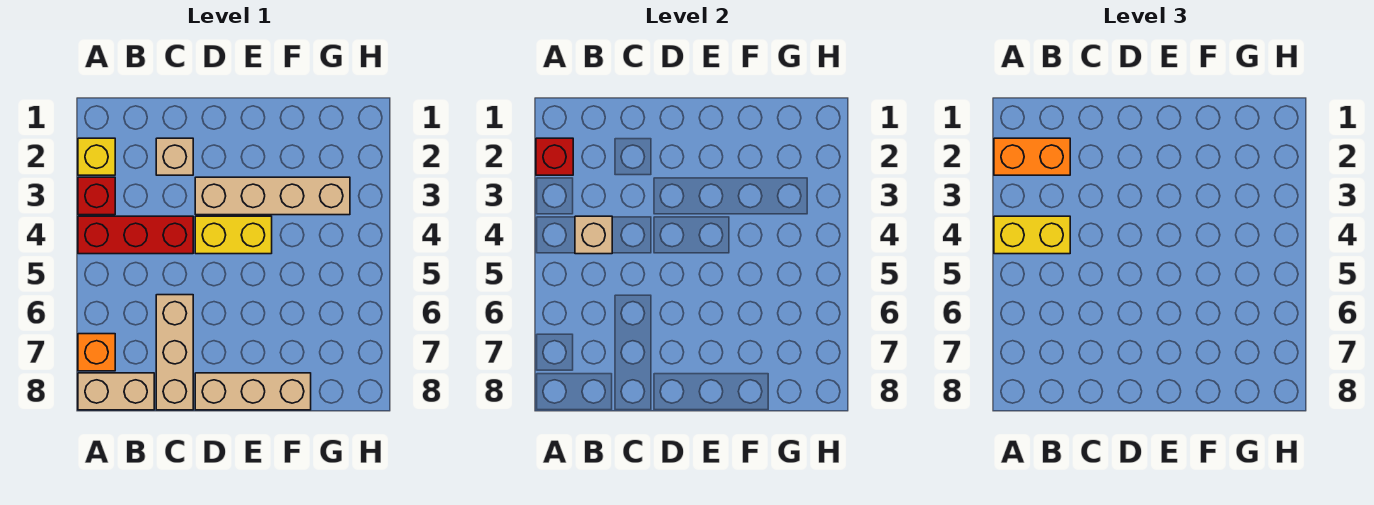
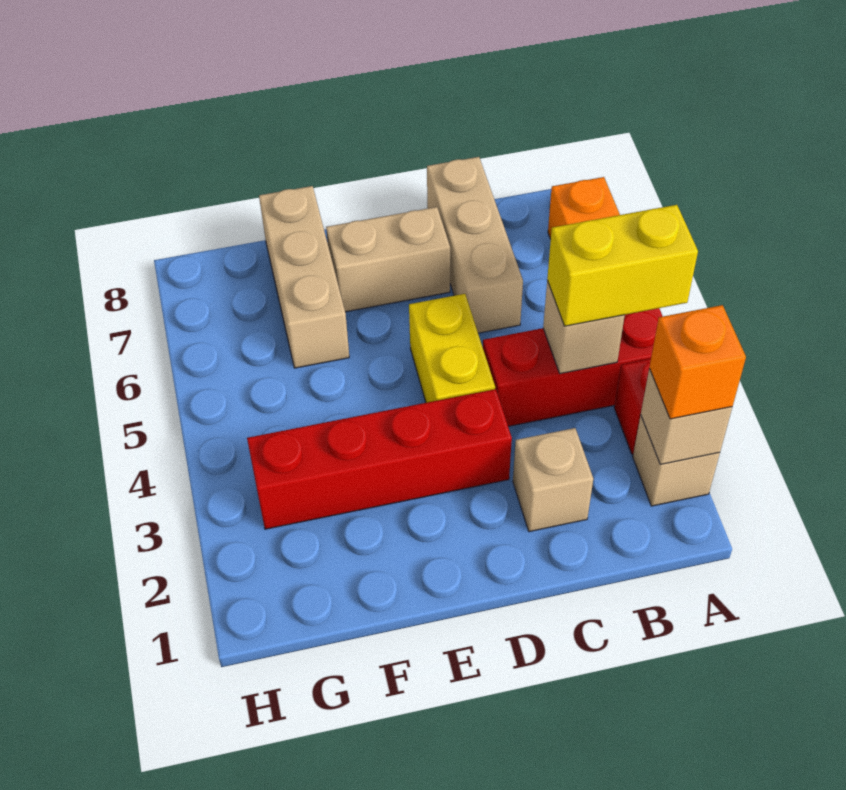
yellow brick A2 level 1 -> tan brick A2 level 1
red brick A2 level 2 -> tan brick A2 level 2
orange brick A2:B2 level 3 -> orange brick A2 level 3
tan brick A8:B8 level 1 -> tan brick D7:E7 level 1
tan brick D3:G3 level 1 -> red brick D3:G3 level 1
yellow brick D4:E4 level 1 -> yellow brick D4:D5 level 1
tan brick D8:F8 level 1 -> tan brick F6:F8 level 1

